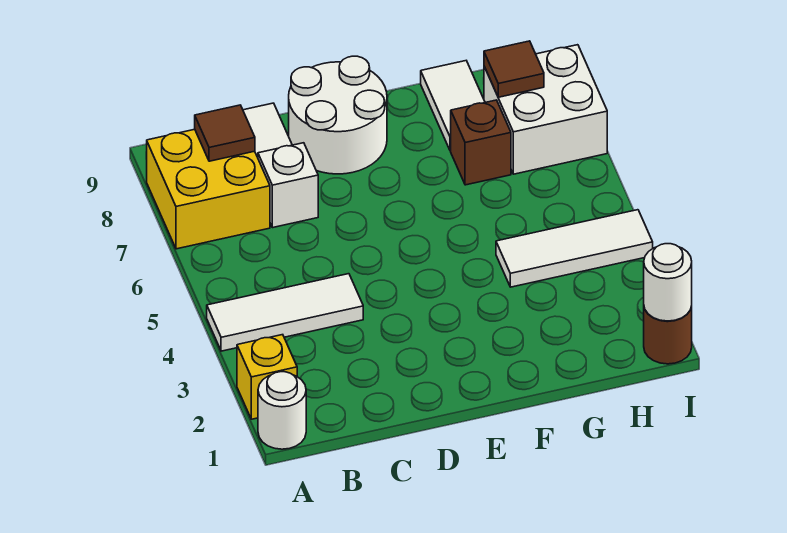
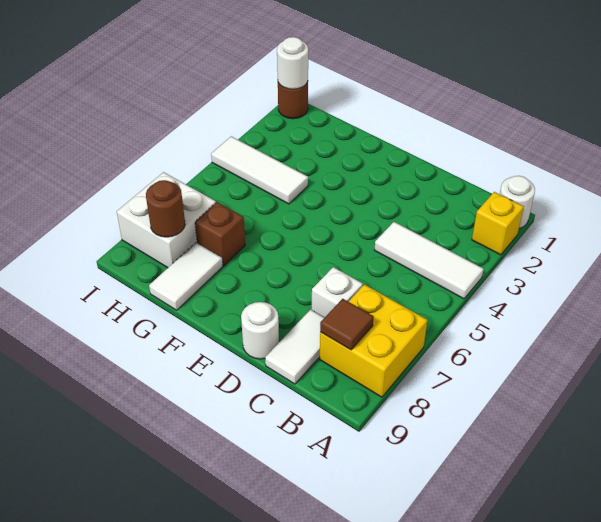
white round brick D8:E9 level 1 -> white round brick D9 level 1
brown tile H8 level 2 -> brown round brick H8 level 2

